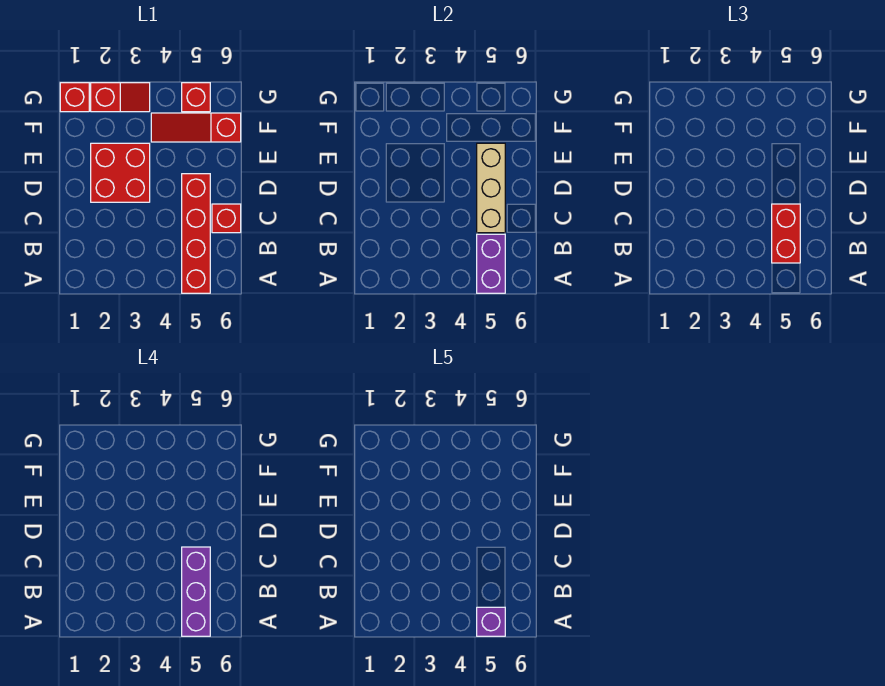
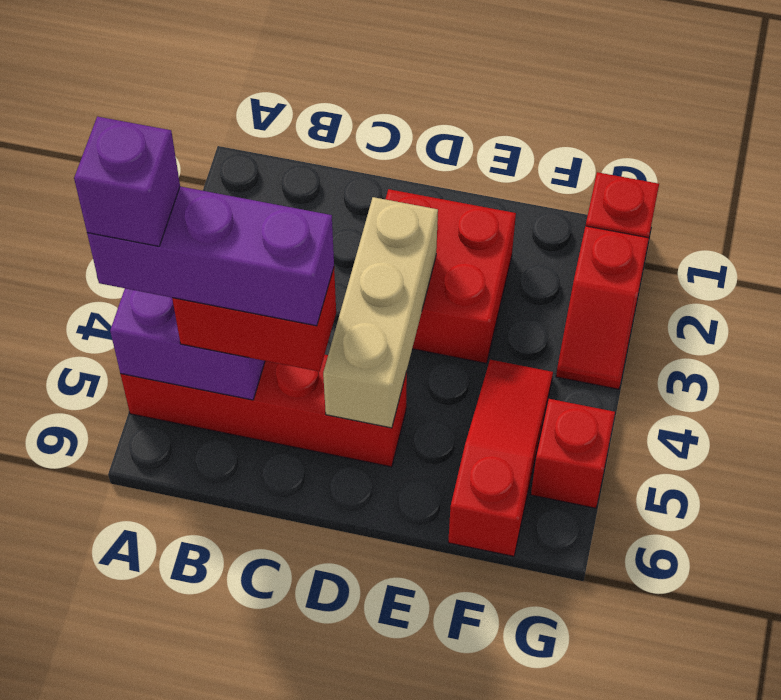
tan brick C5:E5 level 2 -> tan brick D3:D5 level 2
red brick C6 level 1 -> none

